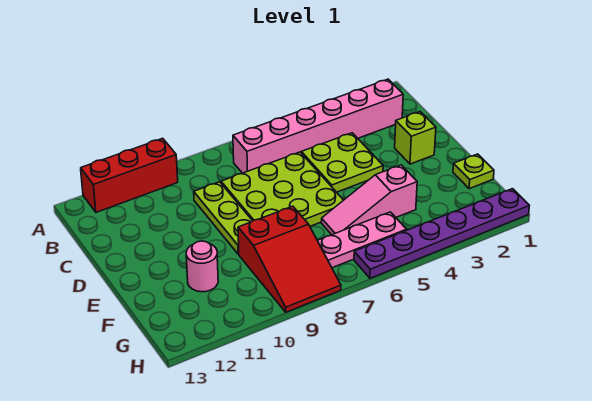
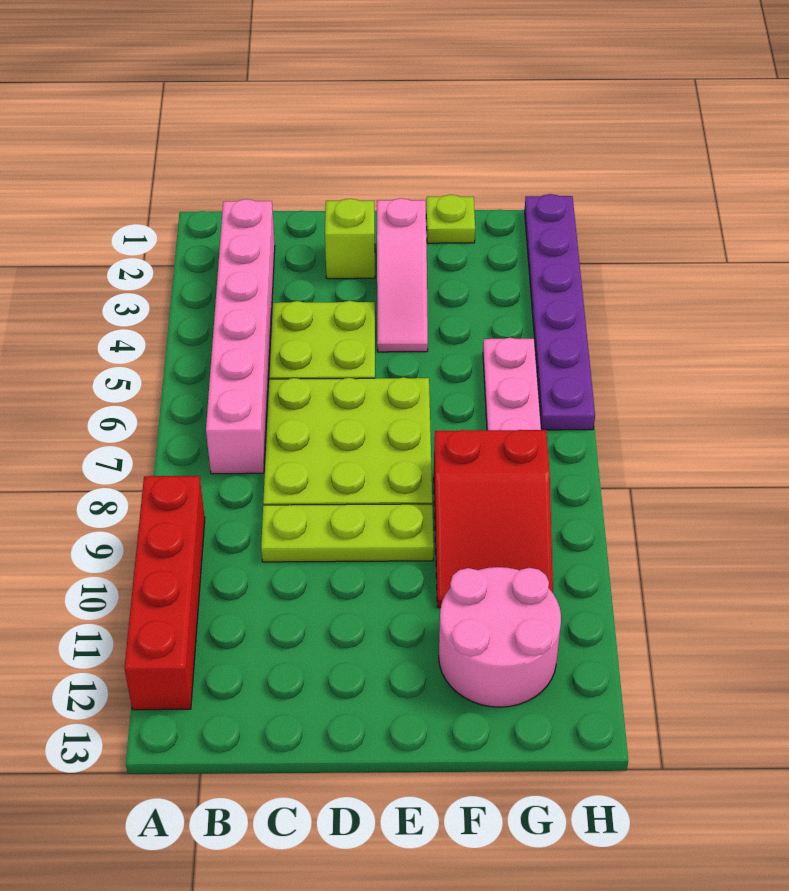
red brick A10:A12 level 1 -> red brick A9:A12 level 1
pink slope F4:F6 level 1 top 4 -> pink slope E2:E4 level 1 top 2
red slope F8:H9 level 1 top F -> red slope F8:G10 level 1 top 8
pink round brick F11 level 1 -> pink round brick F11:G12 level 1

